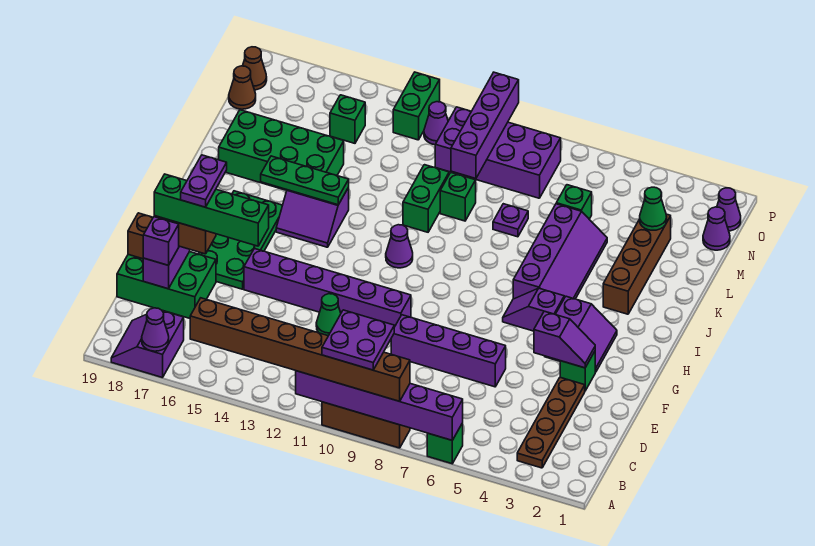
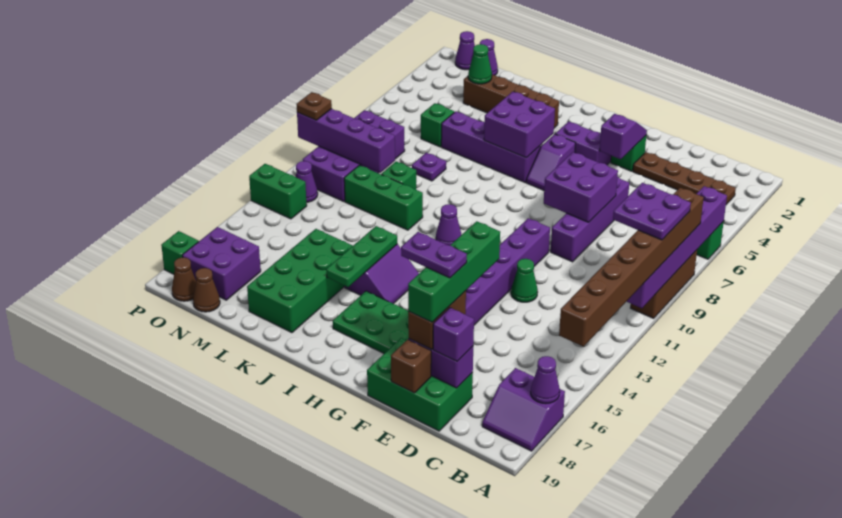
green brick D17:E19 level 1 -> green brick D18:F19 level 1
none -> purple brick E7:F8 level 2
none -> purple brick I5:J6 level 2
green brick K11:L11 level 1 -> green brick K11:M11 level 1
green brick N15 level 1 -> green brick P18 level 1
none -> purple brick N17:O18 level 1
none -> brown plate P10 level 3

